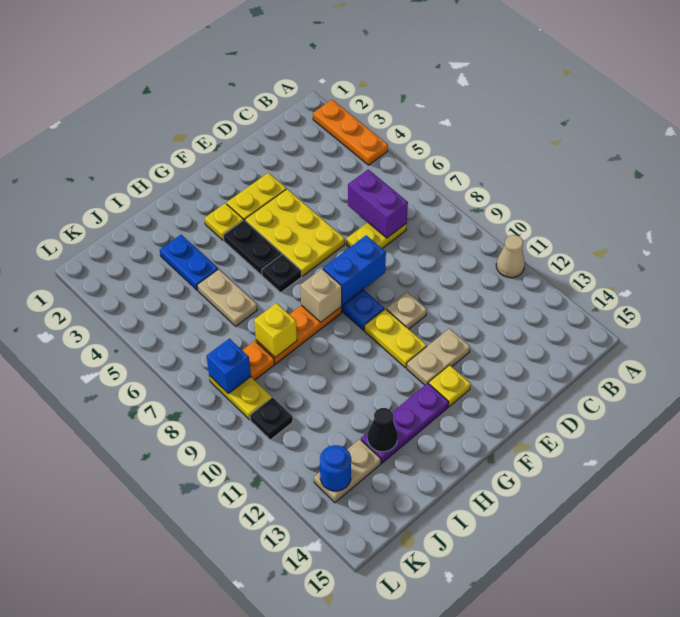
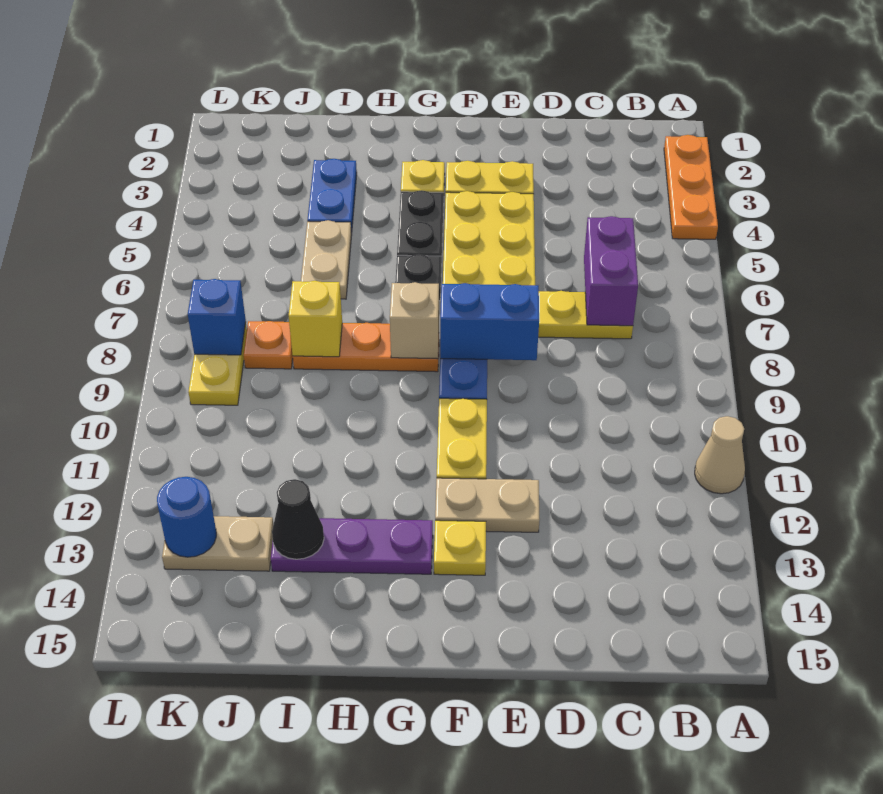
tan plate E10 level 1 -> none
black plate K10 level 1 -> none

